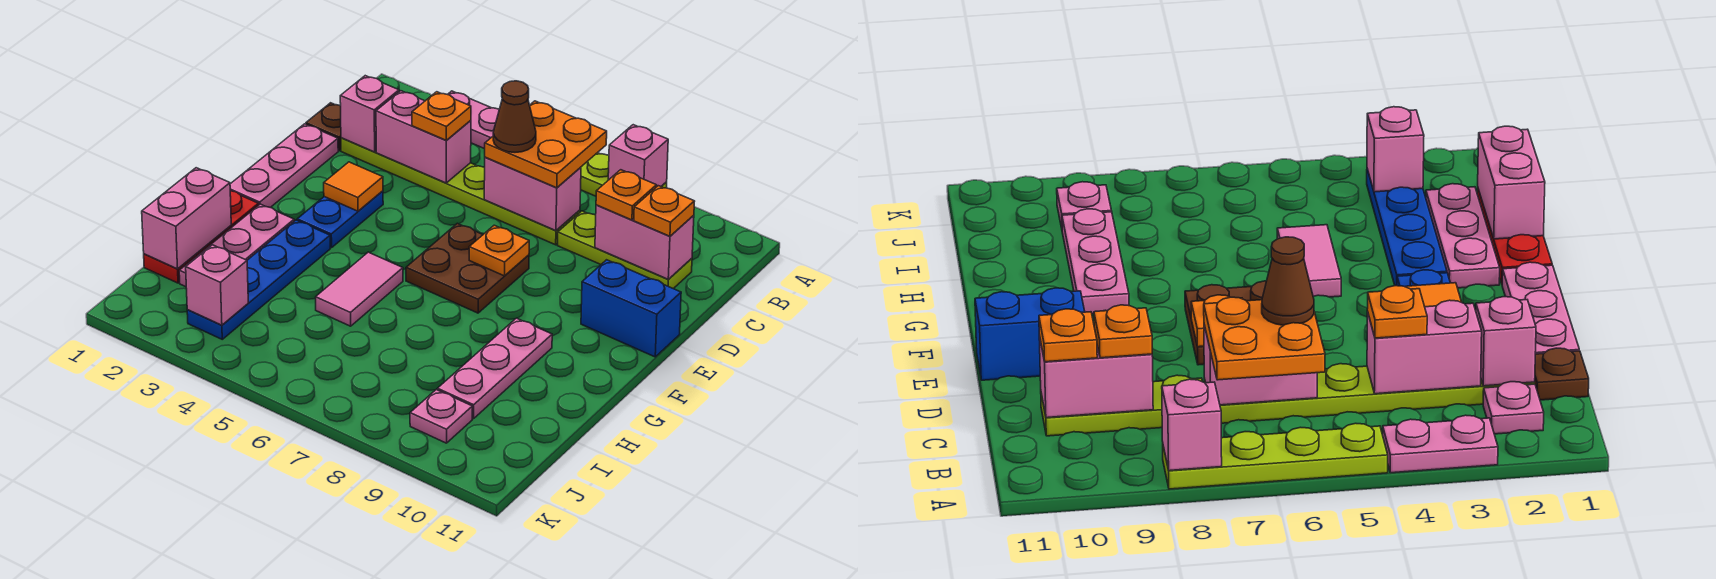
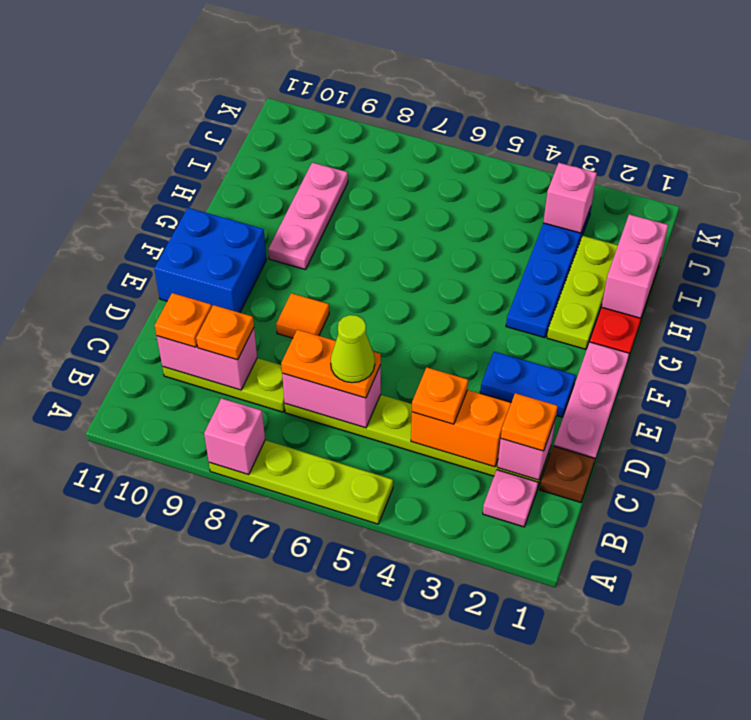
pink plate A3:A4 level 1 -> none
orange plate B6:C7 level 3 -> orange plate C6:C7 level 3
pink brick C3:C4 level 2 -> orange brick C3:C4 level 2
brown cone C6 level 4 -> lime cone C6 level 4
blue plate E3:F3 level 1 -> blue plate E2:E3 level 1
orange tile E3 level 2 -> orange tile E8 level 1
brown plate E6:F7 level 1 -> none
orange plate E7 level 2 -> orange plate C2 level 3
blue brick E10:E11 level 1 -> blue brick E10:F11 level 1
pink plate G2:I2 level 1 -> lime plate G2:I2 level 1
pink tile G5:H5 level 1 -> none
pink plate J9 level 1 -> none

